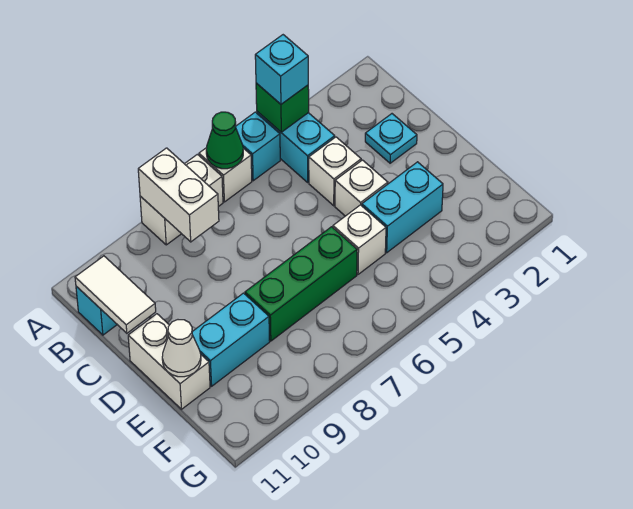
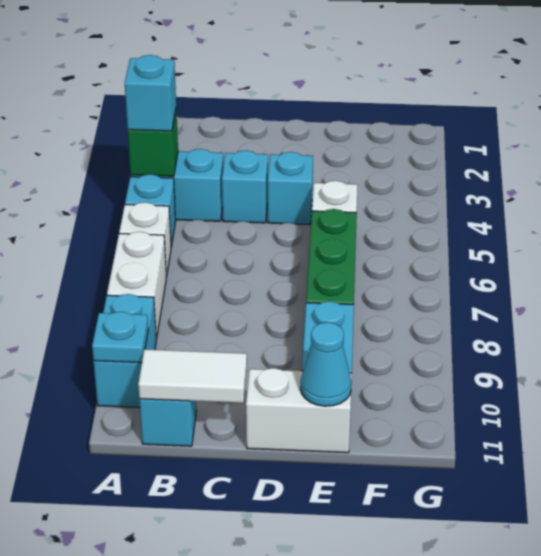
green cone A6 level 2 -> none
white brick A8:B8 level 2 -> none
cyan plate C2 level 1 -> cyan plate A10 level 2
white brick C4 level 1 -> cyan brick C4 level 1
white brick D4 level 1 -> cyan brick D4 level 1
cyan brick E3:E4 level 1 -> cyan brick A9:A10 level 1
white cone E11 level 2 -> cyan cone E11 level 2

